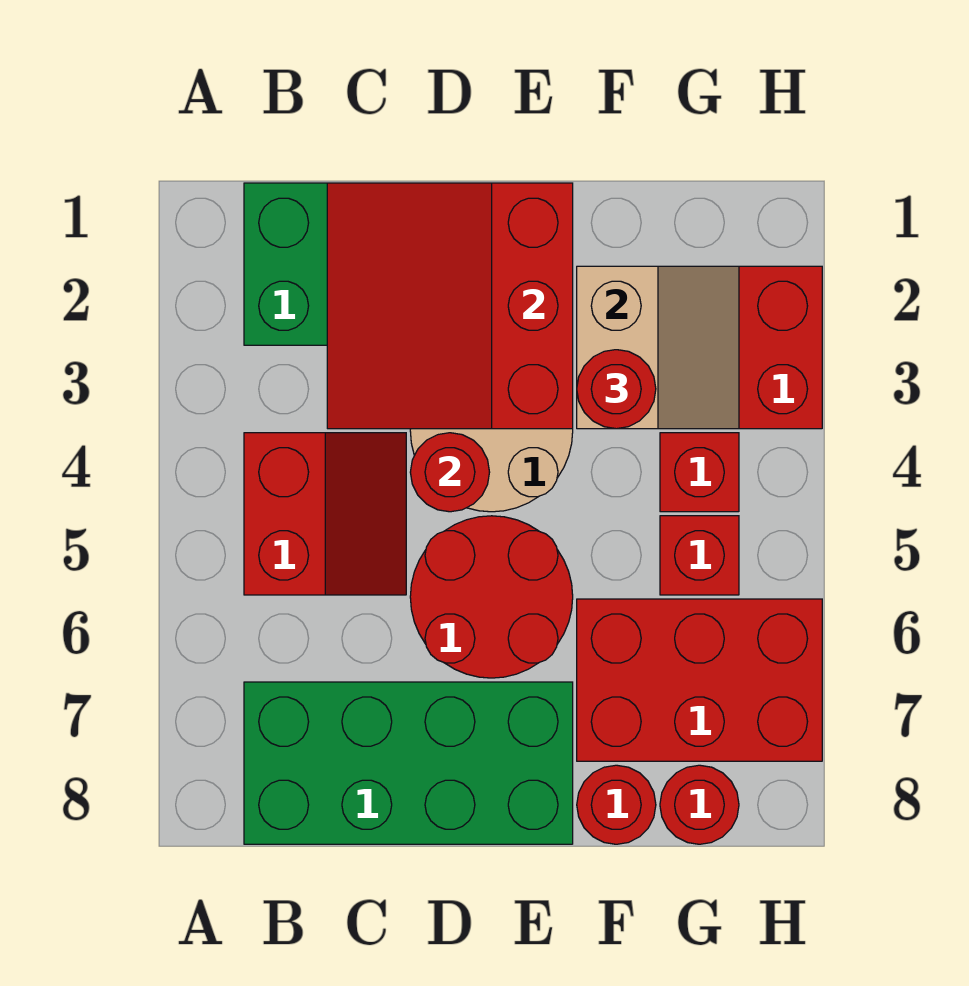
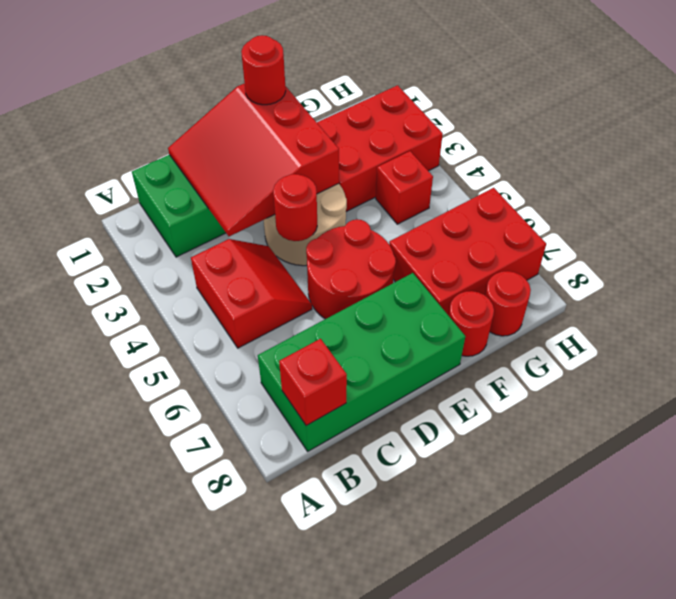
tan slope F2:G3 level 2 top F -> none
red round brick F3 level 3 -> red round brick E1 level 3
red brick G5 level 1 -> red brick B8 level 2

